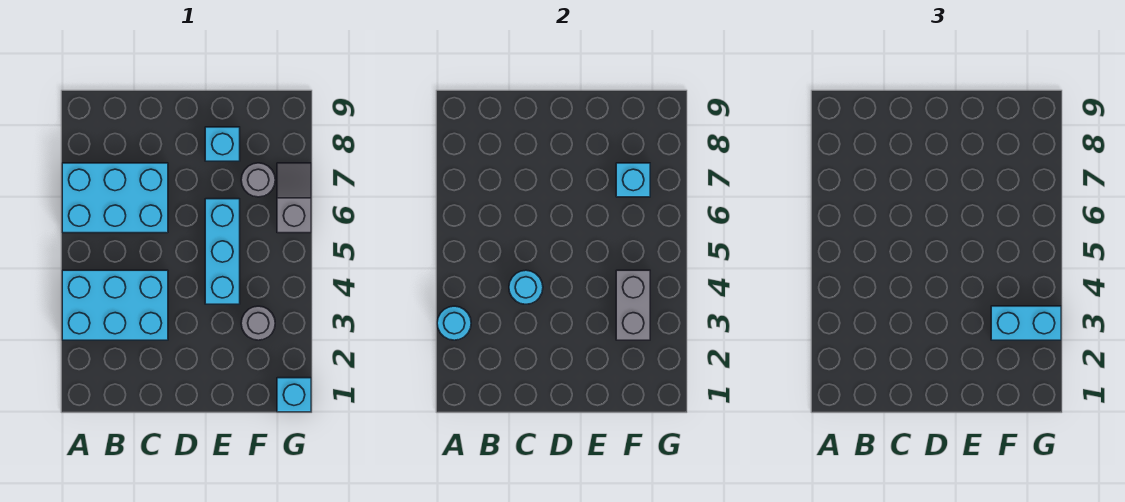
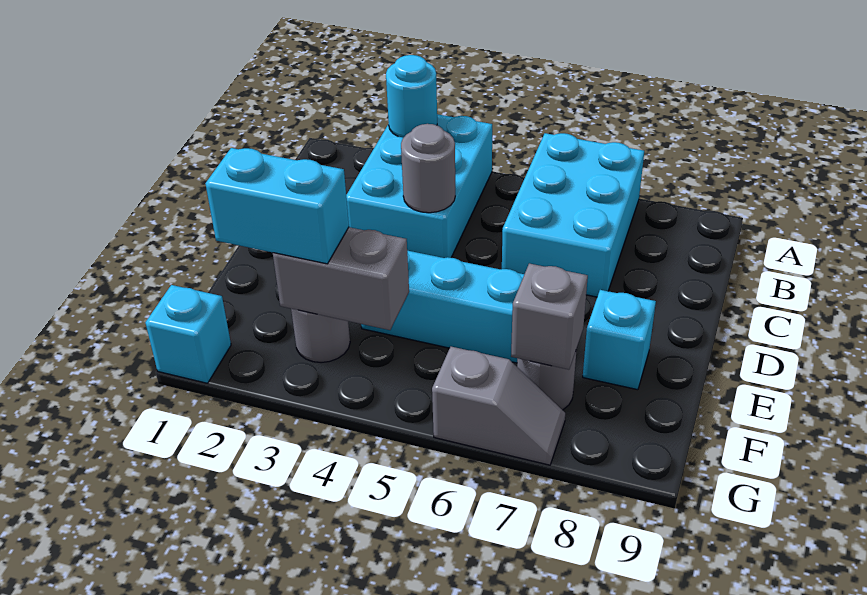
cyan round brick C4 level 2 -> grey round brick C4 level 2
cyan brick F3:G3 level 3 -> cyan brick F2:F3 level 3
cyan brick F7 level 2 -> grey brick F7 level 2

